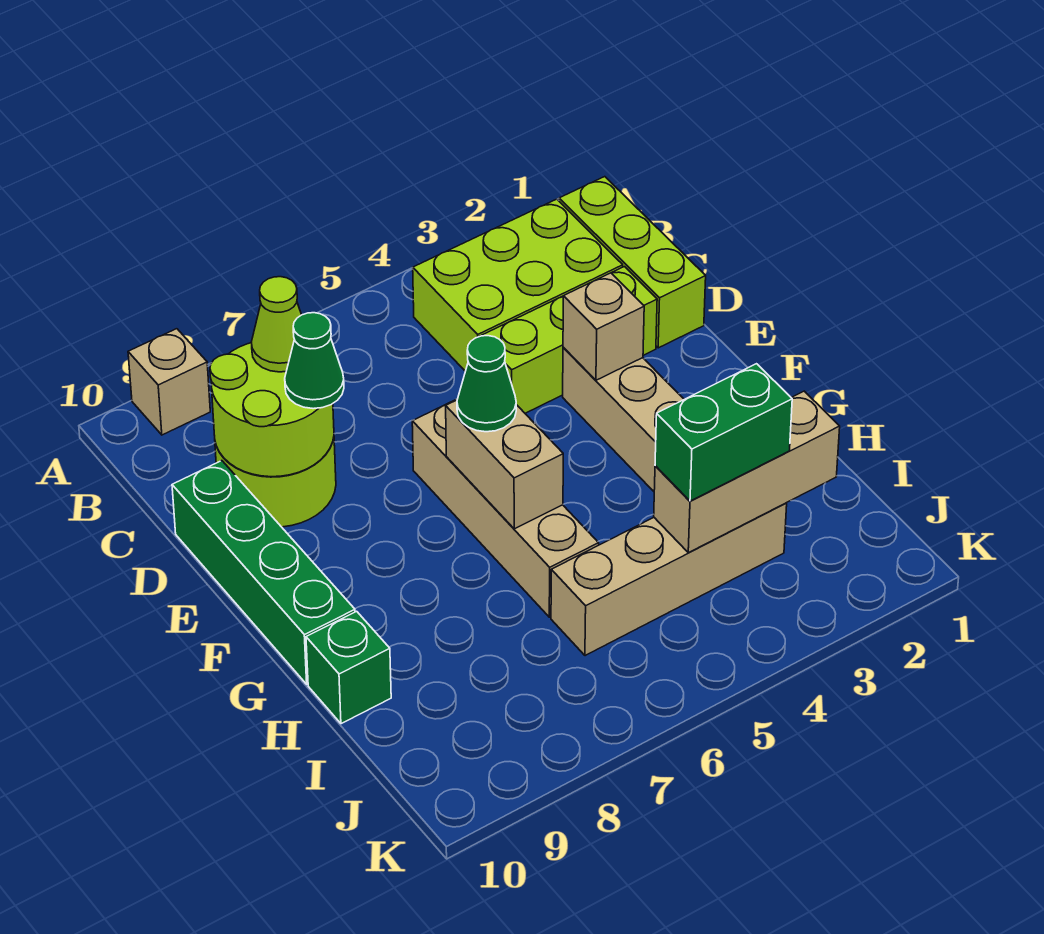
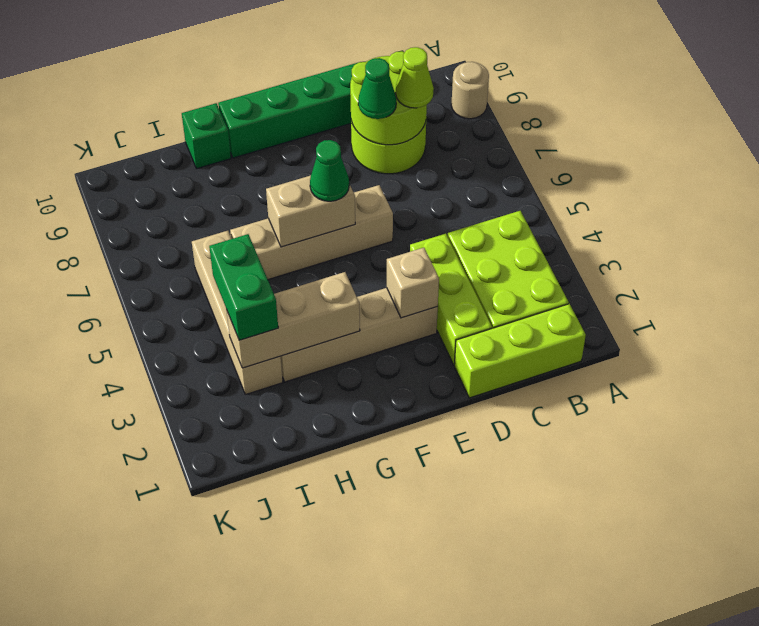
tan brick A9 level 1 -> tan round brick A9 level 1
tan brick I2:I4 level 2 -> tan brick G3:I3 level 2

